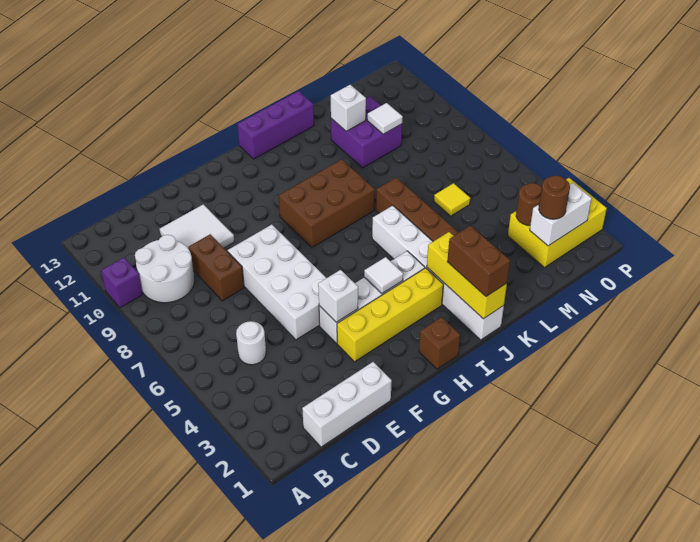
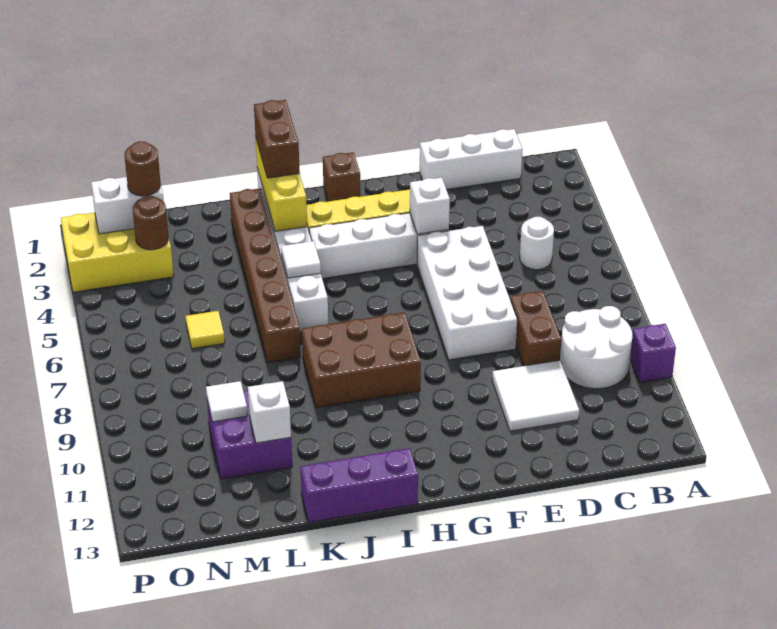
white tile H4 level 2 -> white tile J5 level 2

